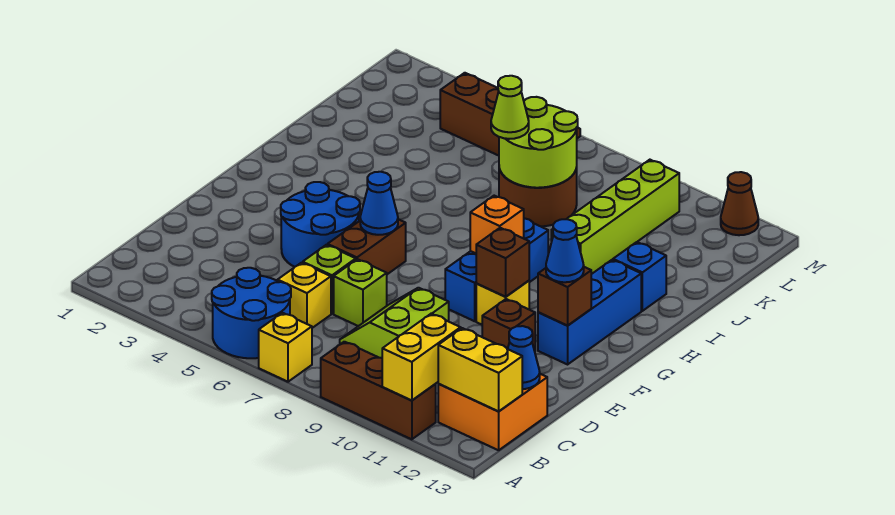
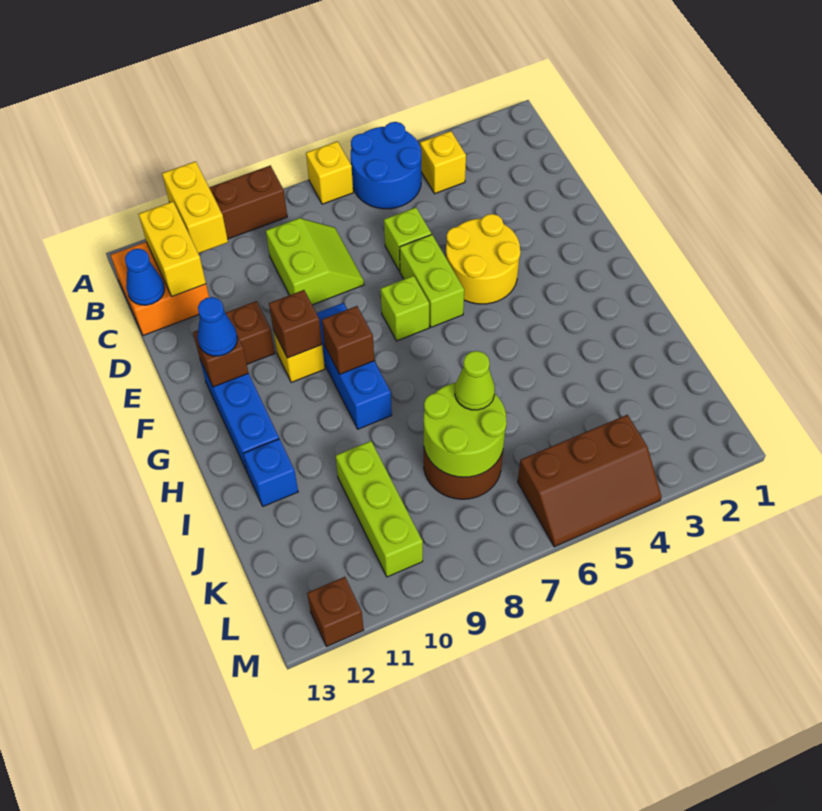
yellow brick B12:B13 level 2 -> yellow brick B12:C12 level 2
yellow brick C6 level 1 -> yellow brick B4 level 1
lime brick D7 level 1 -> lime brick F7 level 1
blue round brick E4:F5 level 1 -> yellow round brick E4:F5 level 1
brown brick E6:F6 level 1 -> lime brick E6:F6 level 1
blue cone F6 level 2 -> none
orange brick G9 level 2 -> brown brick G9 level 2
lime brick I10:L10 level 1 -> lime brick J10:L10 level 1
brown cone M12 level 1 -> brown brick M12 level 1

